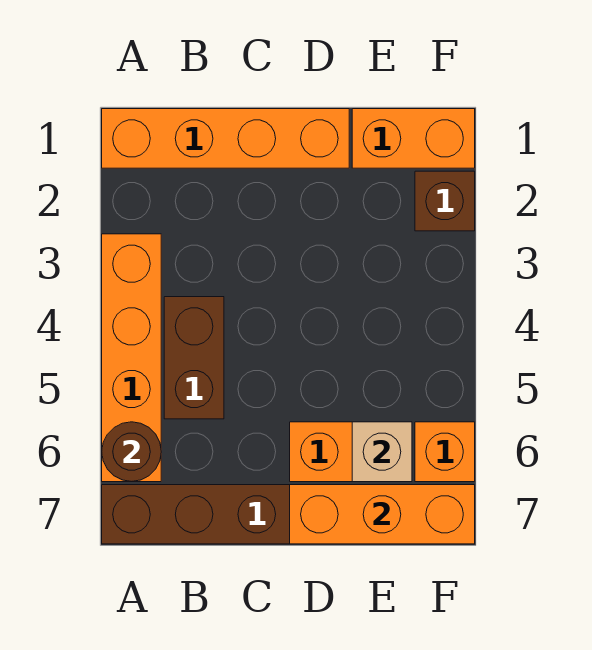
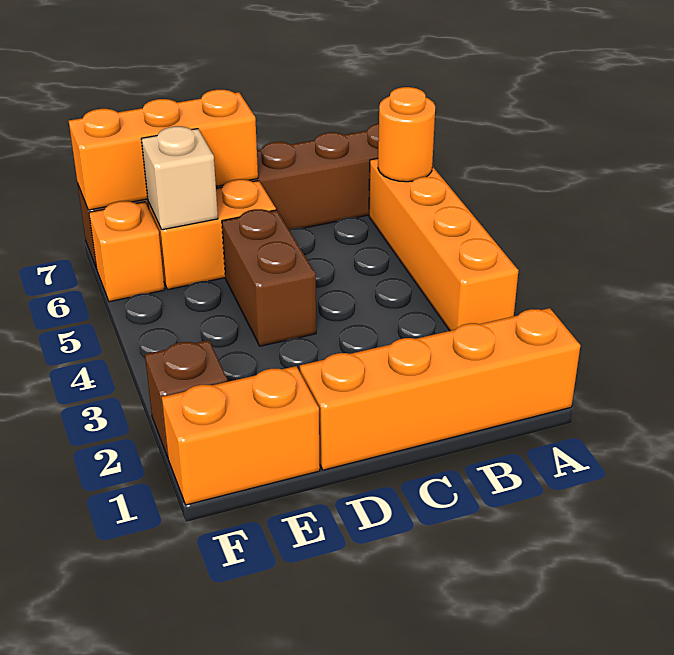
brown round brick A6 level 2 -> orange round brick A6 level 2
brown brick B4:B5 level 1 -> brown brick D4:D5 level 1

